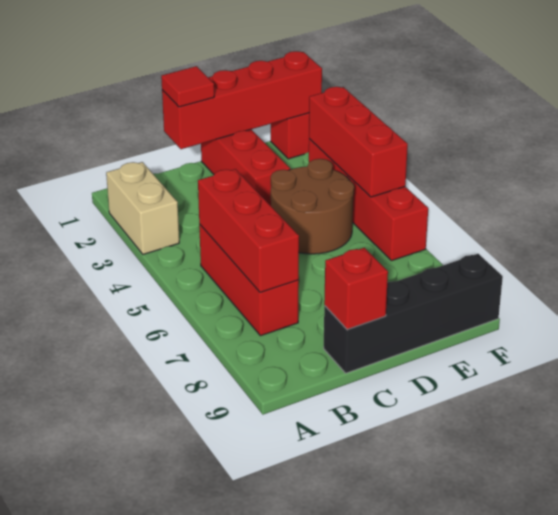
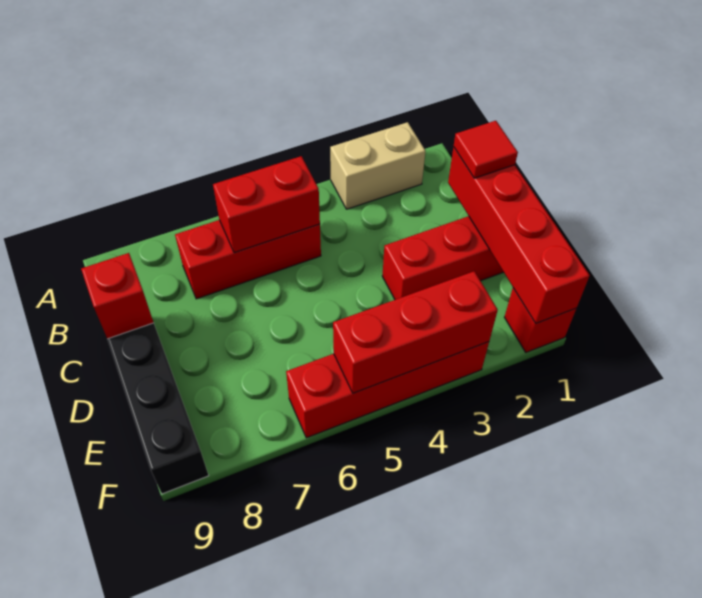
red brick B5:B7 level 2 -> red brick B5:B6 level 2
brown round brick D4:E5 level 1 -> none

